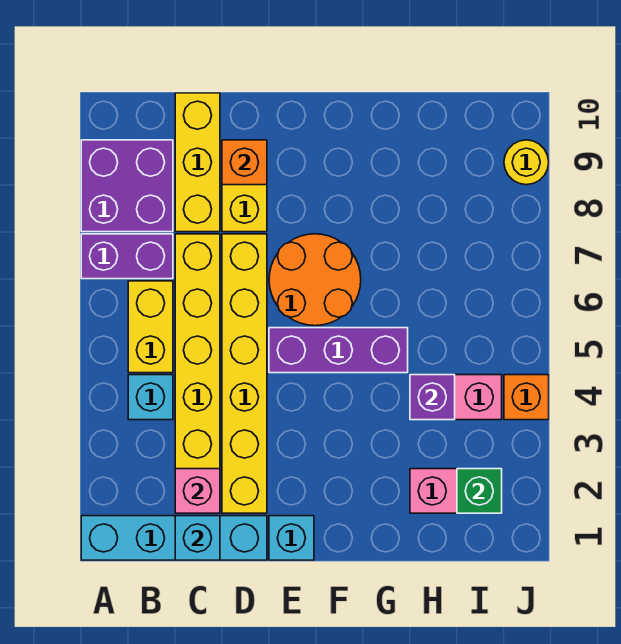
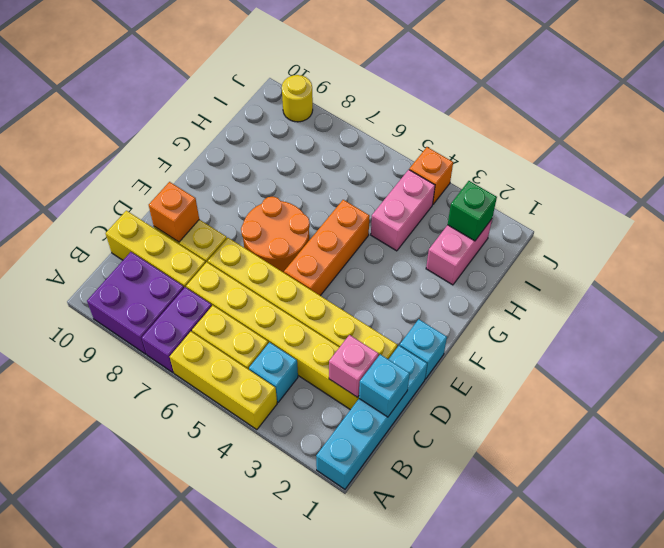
none -> yellow brick A4:A6 level 1
purple brick E5:G5 level 1 -> orange brick E5:G5 level 1
purple brick H4 level 2 -> none

